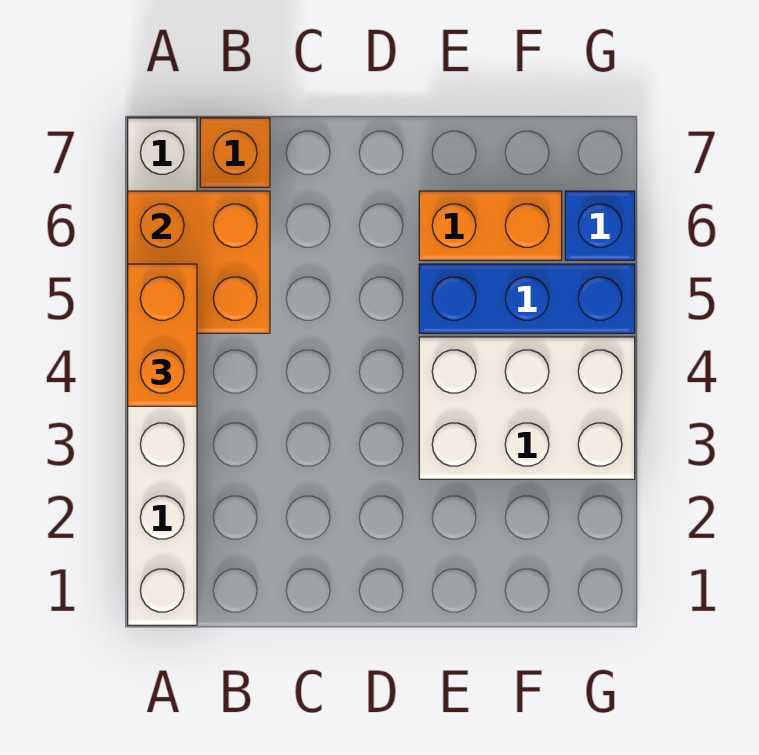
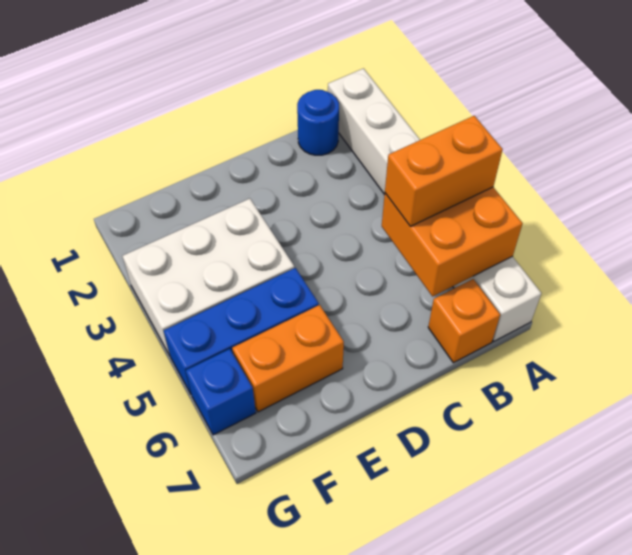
orange brick A4:A5 level 3 -> orange brick A5:B5 level 3
none -> blue round brick B1 level 1

